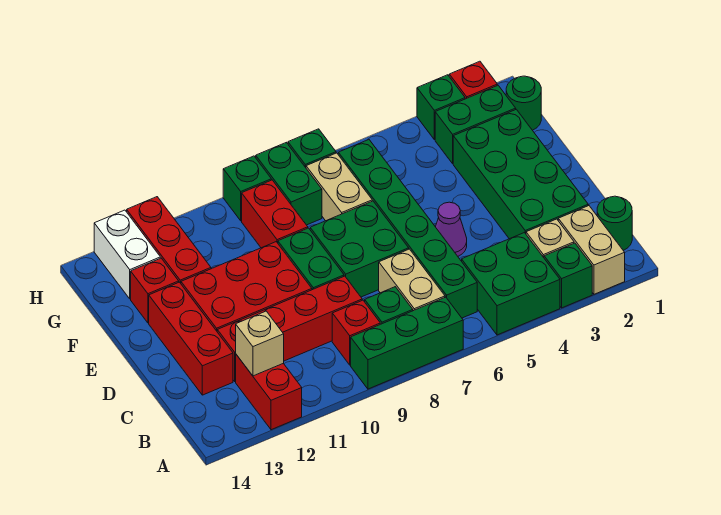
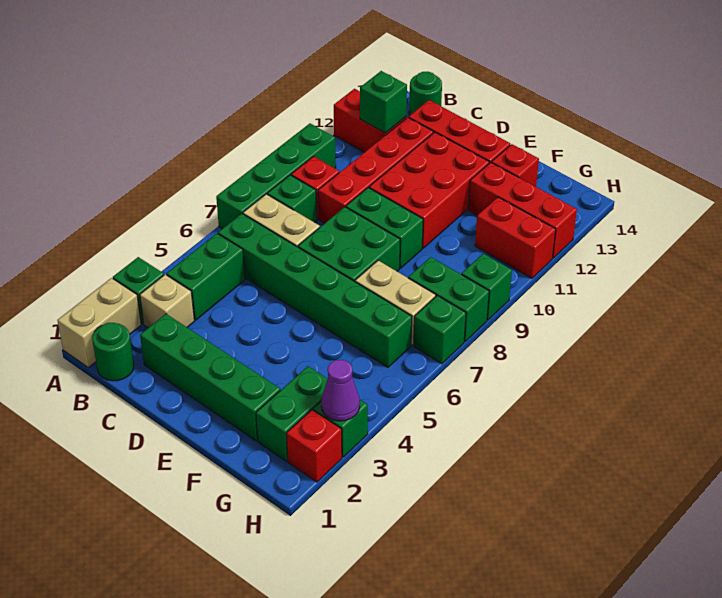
tan brick A2:B2 level 1 -> tan brick A1:A2 level 1
green brick A4:B5 level 1 -> green brick B4:B5 level 1
green brick A7:A9 level 1 -> green brick A7:A10 level 1
tan brick B12 level 2 -> green brick B12 level 2
green brick C2:F3 level 1 -> green brick C2:F2 level 1
purple cone D5 level 1 -> purple cone H3 level 2
red brick F9:G9 level 1 -> red brick G11:H11 level 1
green round brick G1 level 1 -> green round brick B14 level 1
white brick G13:H13 level 1 -> none

